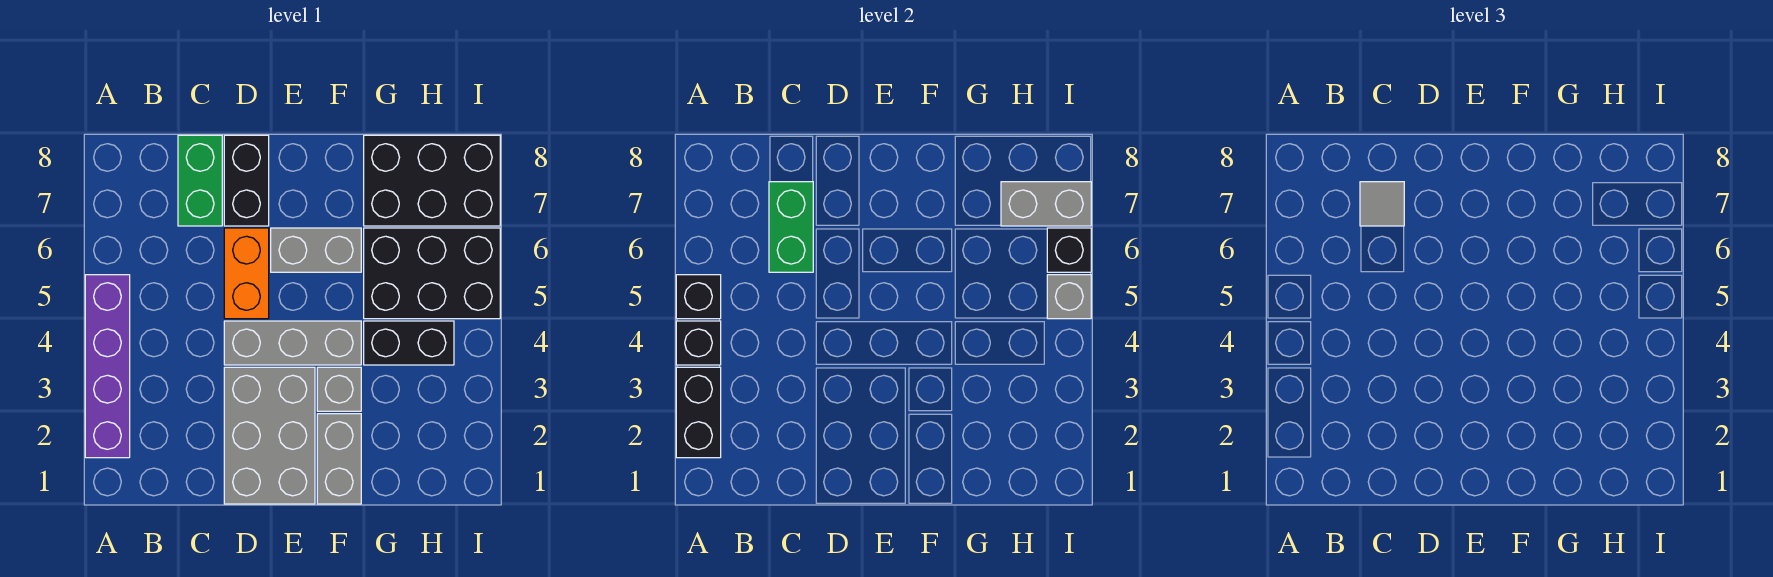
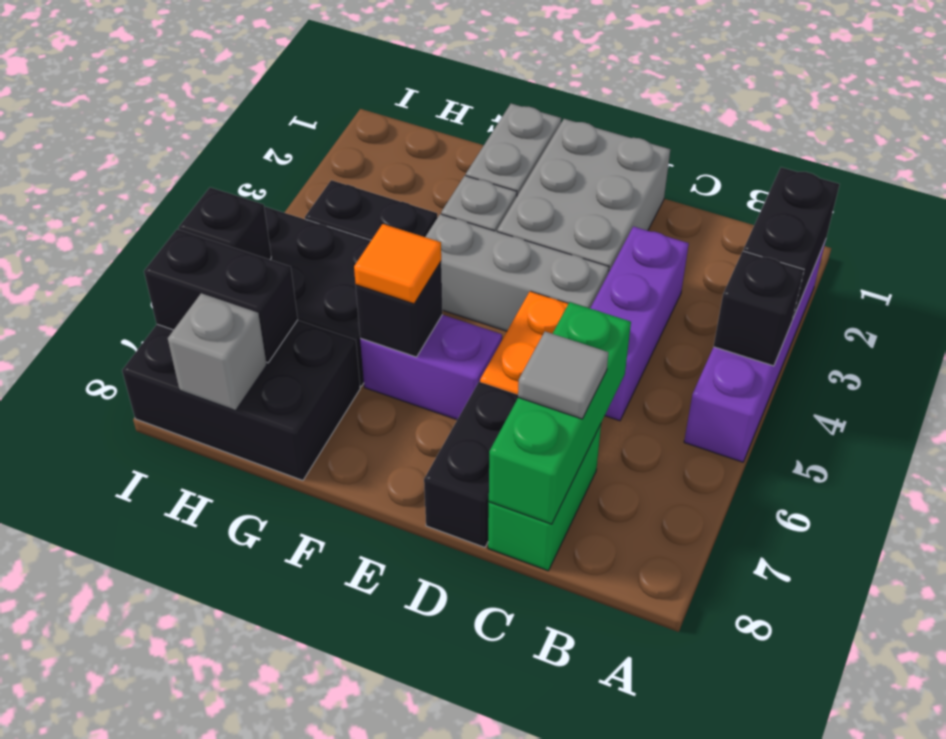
black brick A5 level 2 -> black brick F6 level 2
none -> purple brick C3:C5 level 1
green brick C6:C7 level 2 -> green brick C6:C8 level 2
grey brick E6:F6 level 1 -> purple brick E6:F6 level 1
none -> orange tile F6 level 3
grey brick H7:I7 level 2 -> black brick H7:I7 level 2
grey brick I5 level 2 -> grey brick H8 level 2

